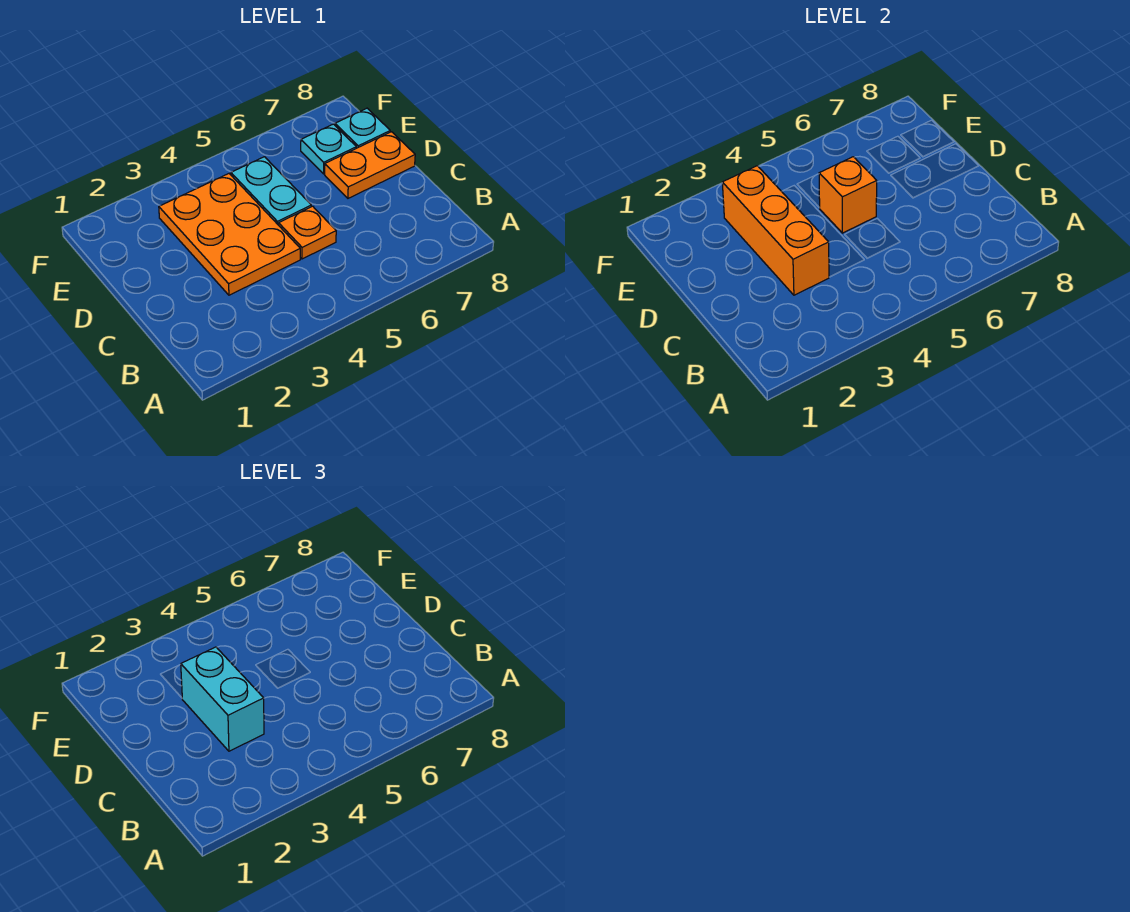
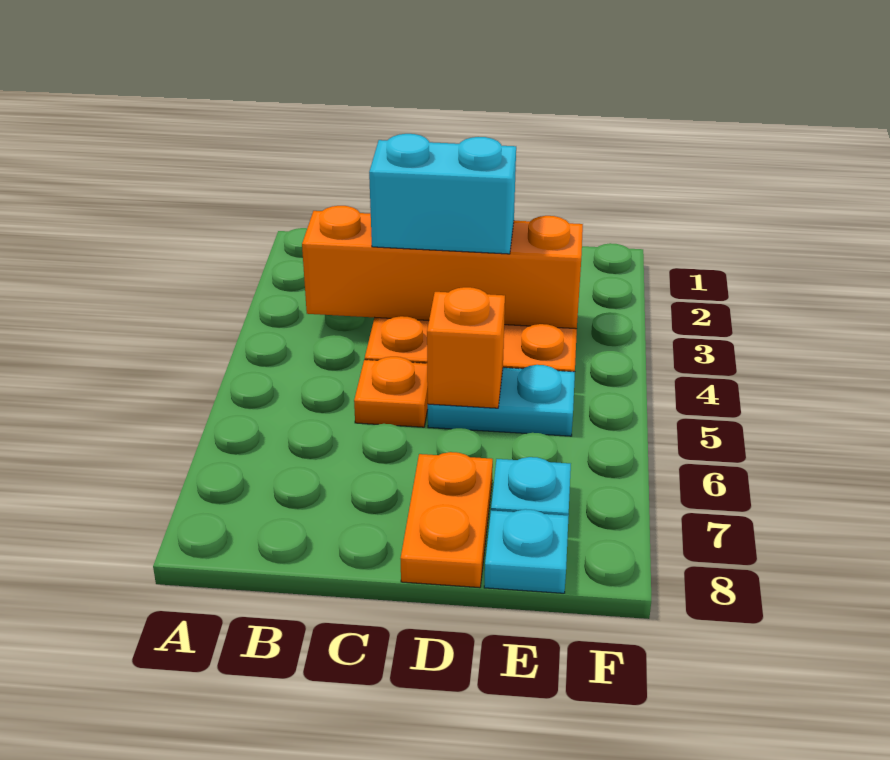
orange brick C3:E3 level 2 -> orange brick B3:E3 level 2

